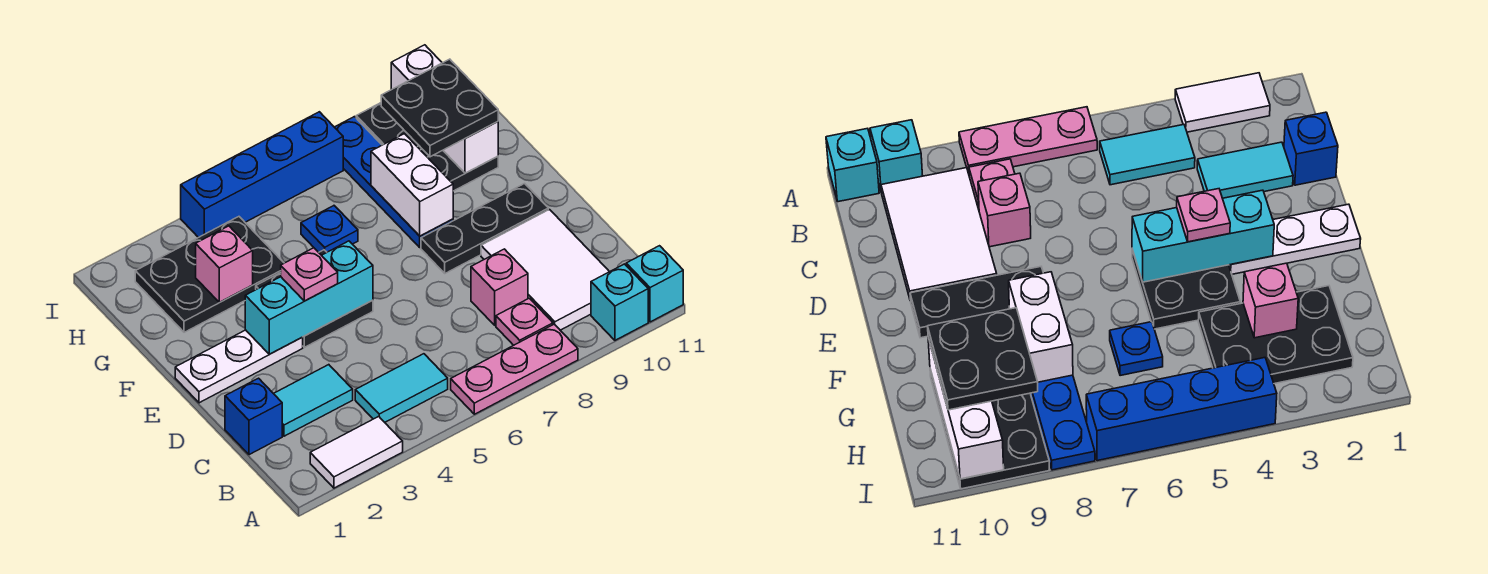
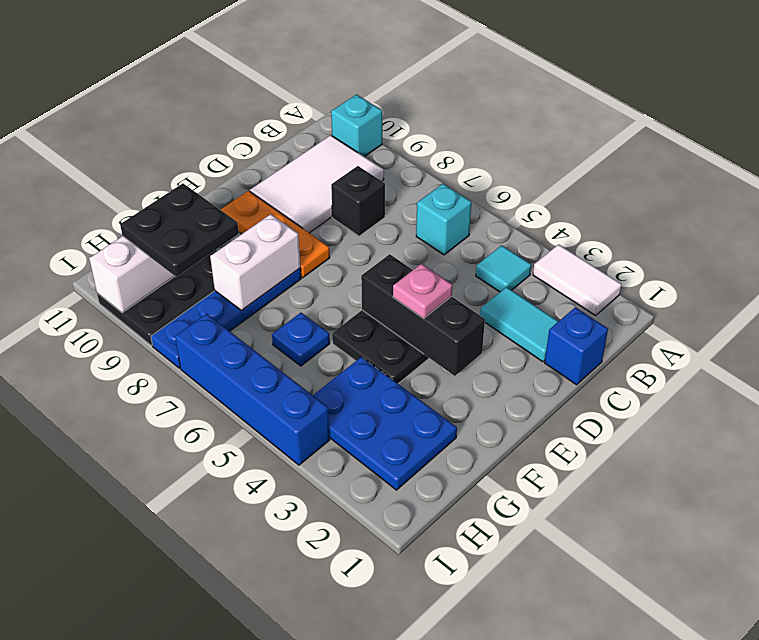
pink plate A6:A8 level 1 -> none
cyan brick A11 level 1 -> cyan brick B6 level 1
cyan tile B4:B5 level 1 -> cyan tile B4 level 1
pink plate B8 level 1 -> none
pink brick C8 level 1 -> black brick C8 level 1
white plate E1:E3 level 1 -> none
cyan brick E3:E5 level 2 -> black brick E3:E5 level 2
black plate E8:E10 level 1 -> orange plate E8:E10 level 1
black plate G2:H4 level 1 -> blue plate G2:H4 level 1
pink brick G3 level 2 -> none

